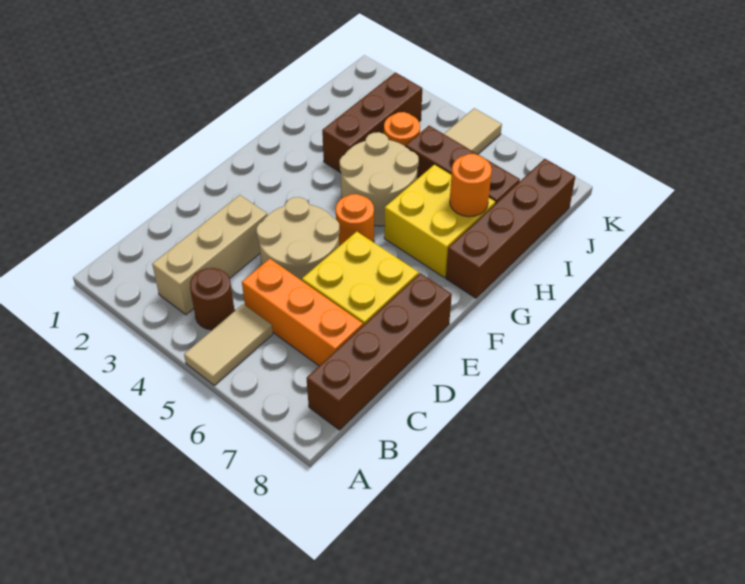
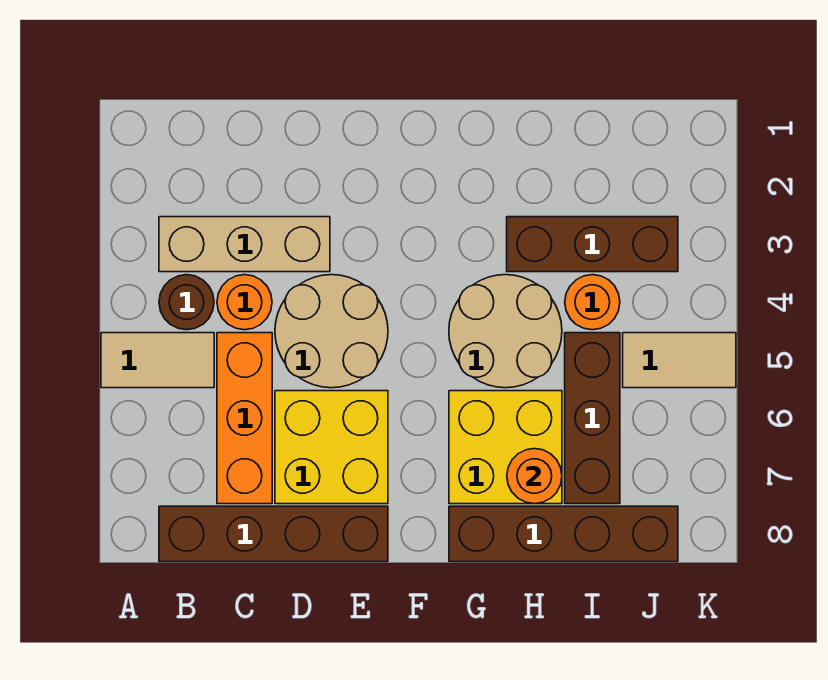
orange round brick F5 level 1 -> orange round brick C4 level 1

